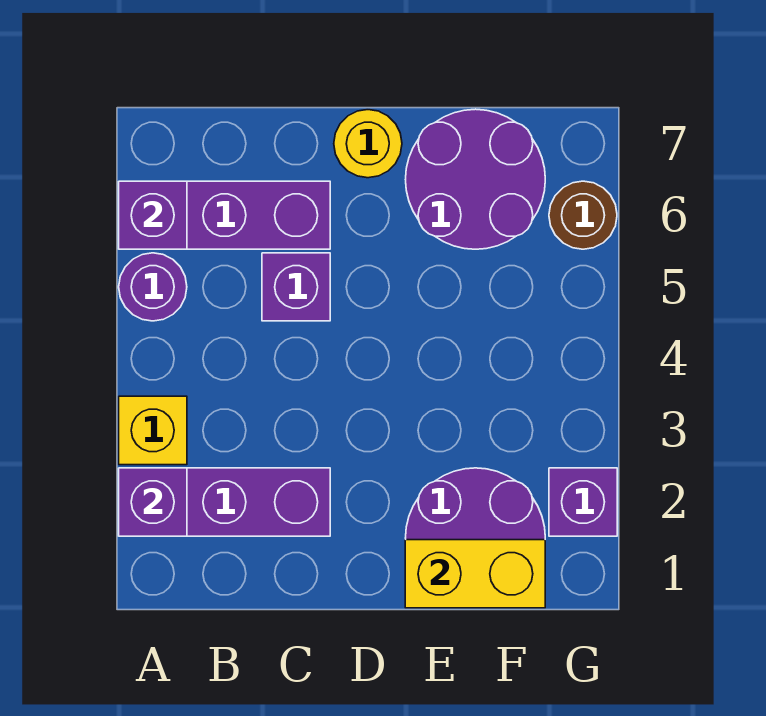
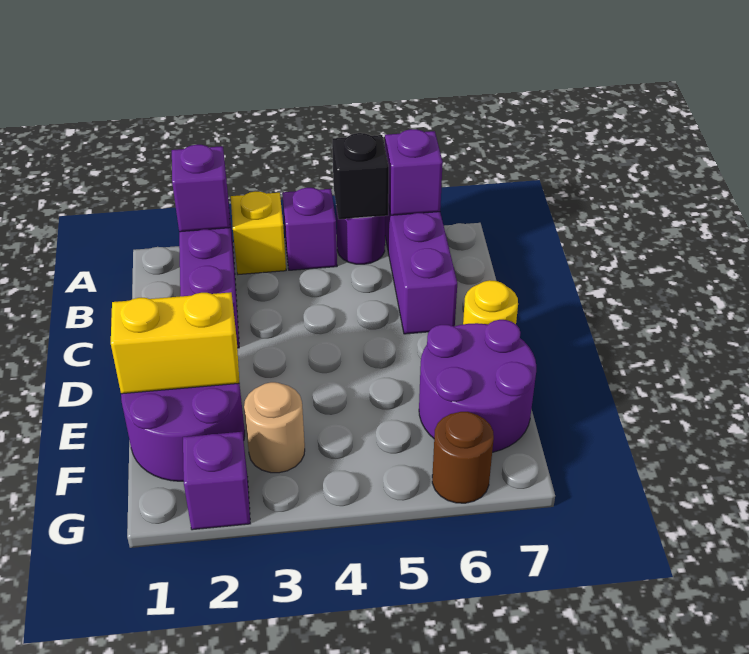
none -> black brick A5 level 2
purple brick C5 level 1 -> purple brick A4 level 1
yellow brick E1:F1 level 2 -> yellow brick E1:E2 level 2
none -> tan round brick F3 level 1

